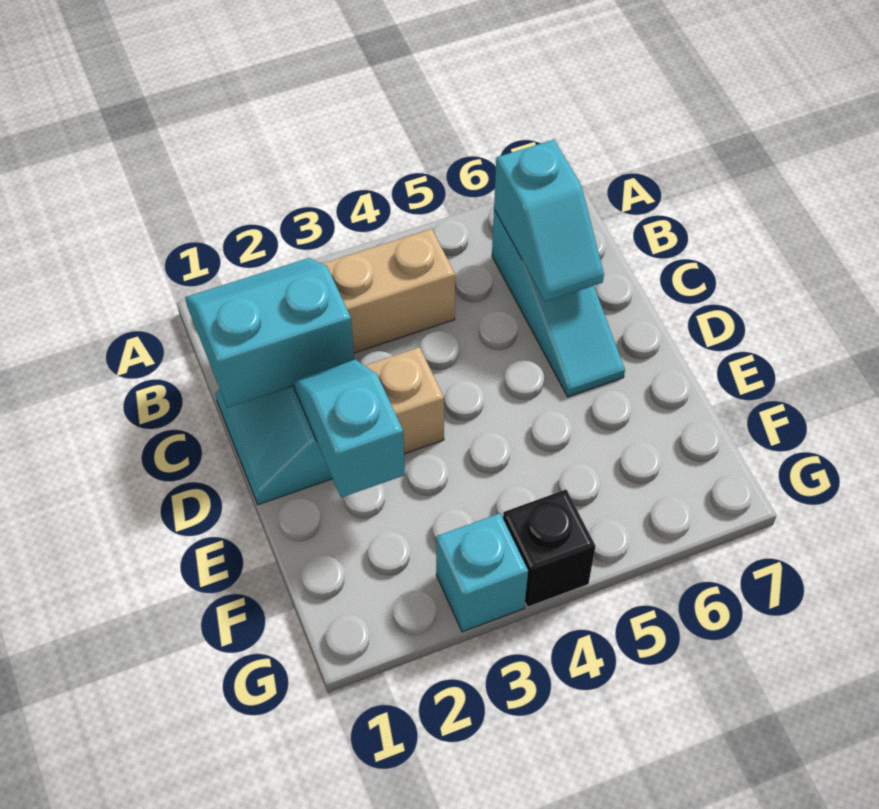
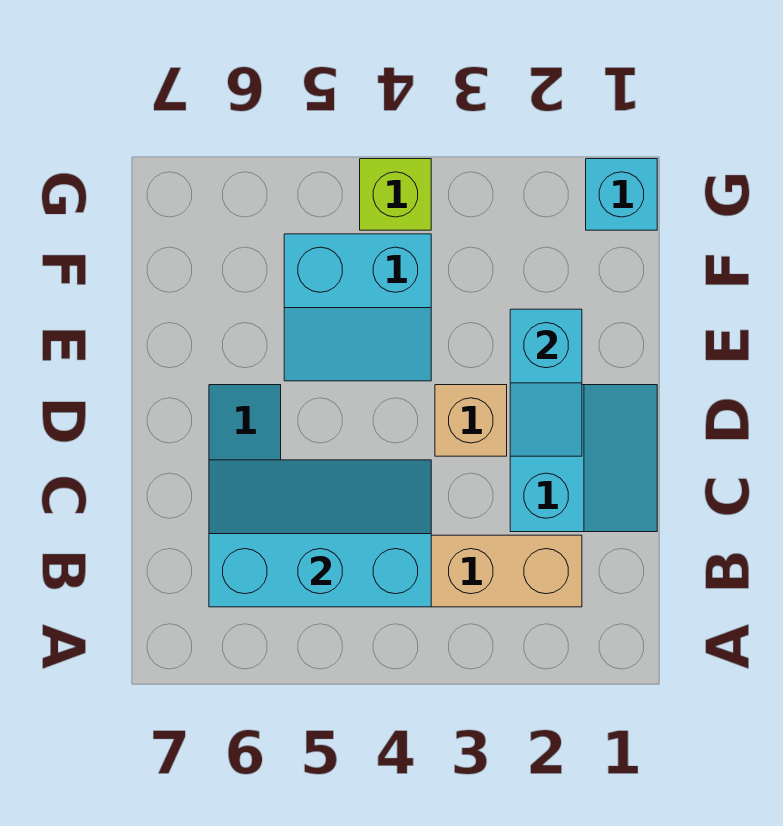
cyan slope B1:C2 level 2 top C -> cyan slope E4:F5 level 1 top F
cyan slope B6:C6 level 2 top B -> cyan slope B4:C6 level 2 top B
cyan brick G3 level 1 -> cyan brick G1 level 1
black brick G4 level 1 -> lime brick G4 level 1

